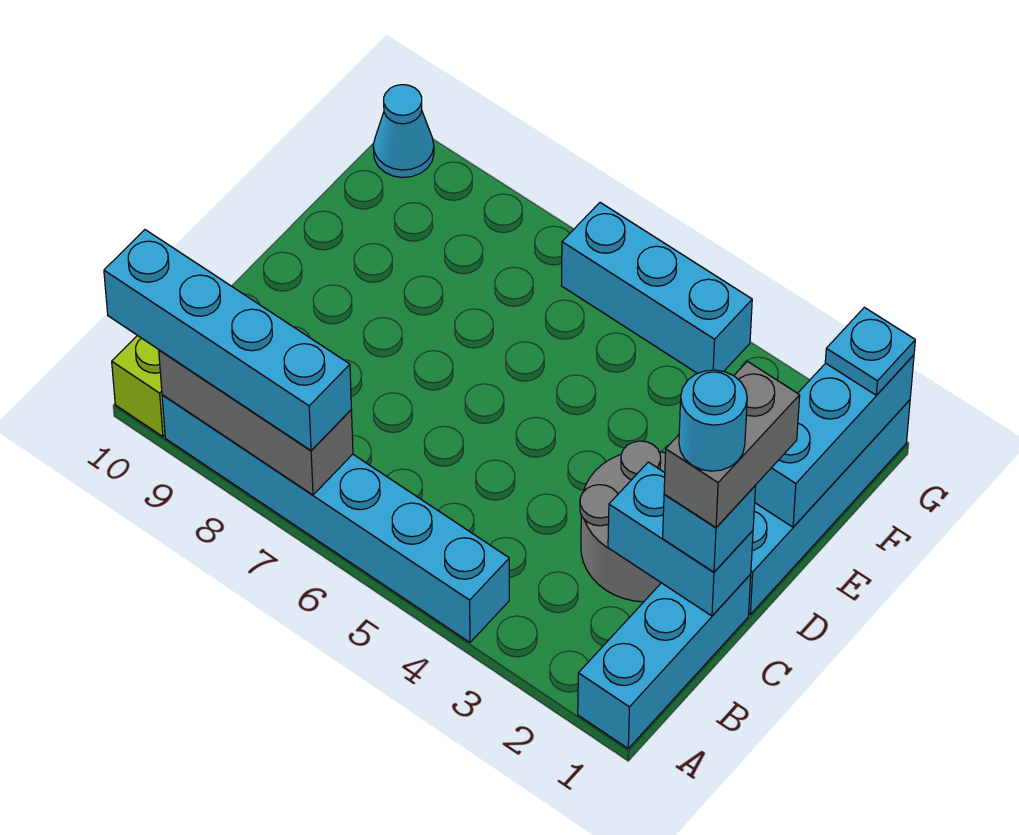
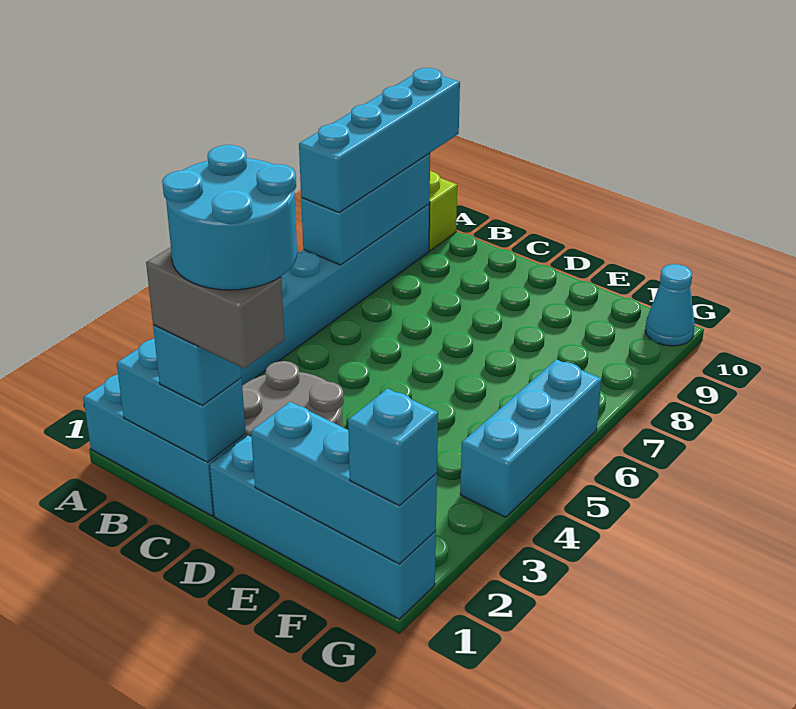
grey brick A7:A9 level 2 -> cyan brick A7:A9 level 2
cyan brick C1:C2 level 2 -> cyan brick B1:C1 level 2
cyan round brick C1 level 5 -> cyan round brick C1:D2 level 5
cyan plate G1 level 3 -> cyan brick G1 level 3

